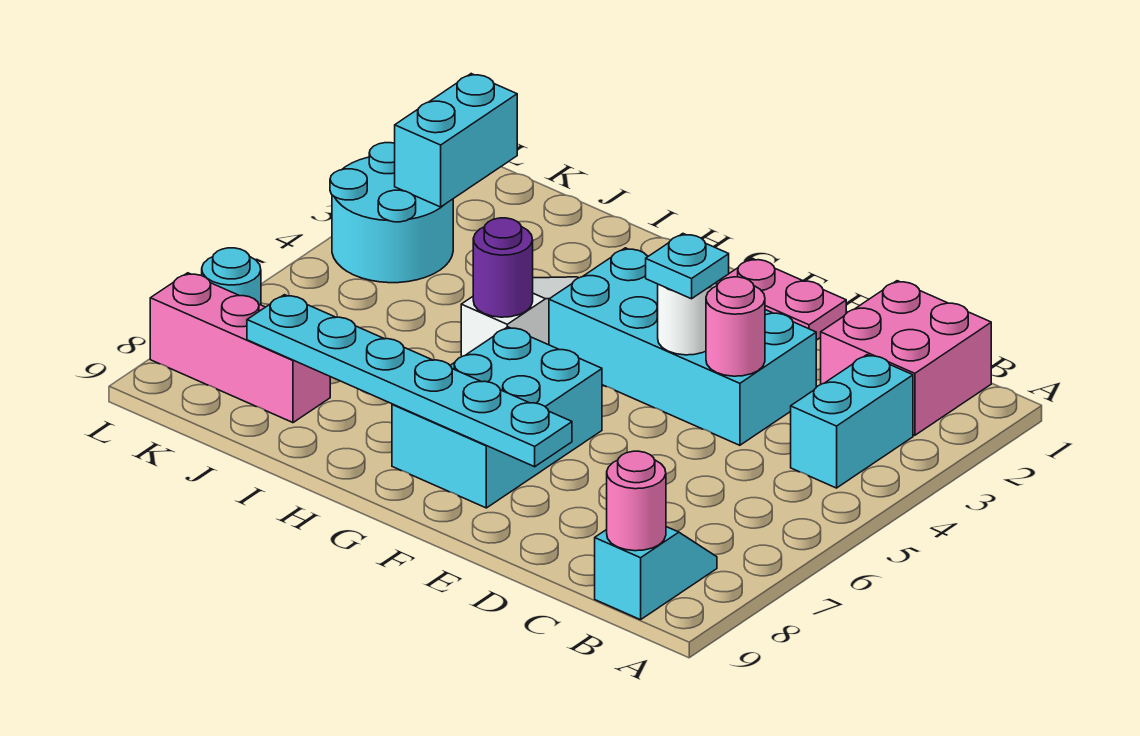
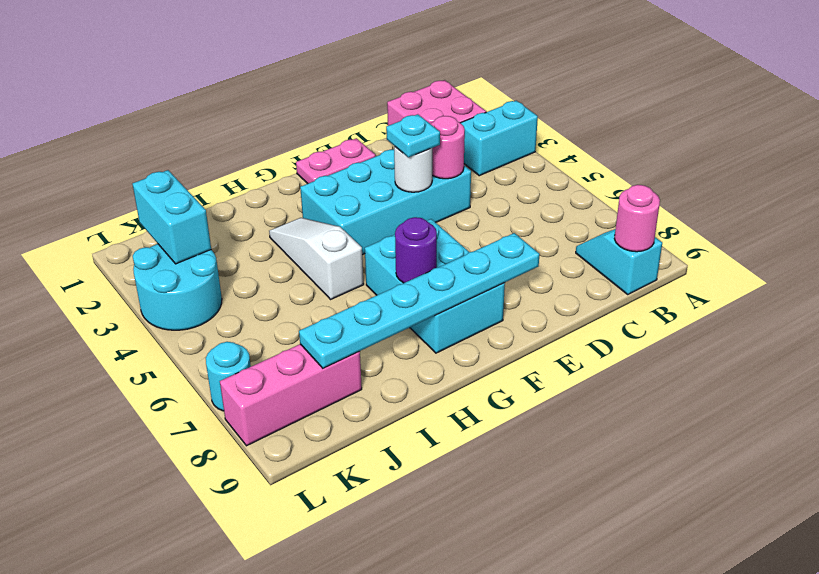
cyan brick B3:B4 level 1 -> cyan brick A3:B3 level 1
purple round brick H5 level 2 -> purple round brick G7 level 2

